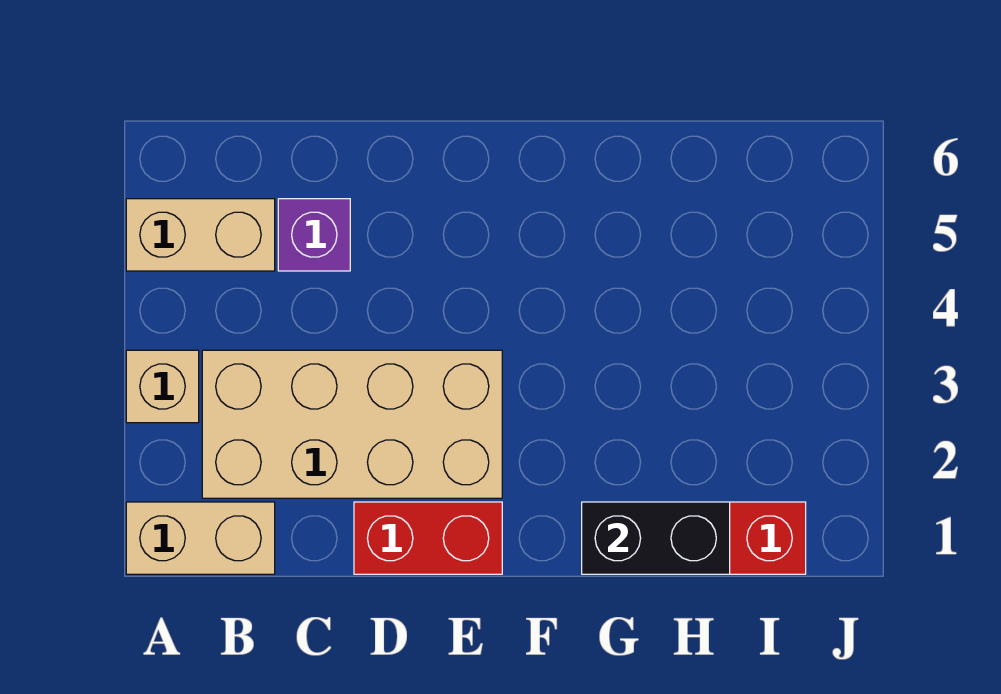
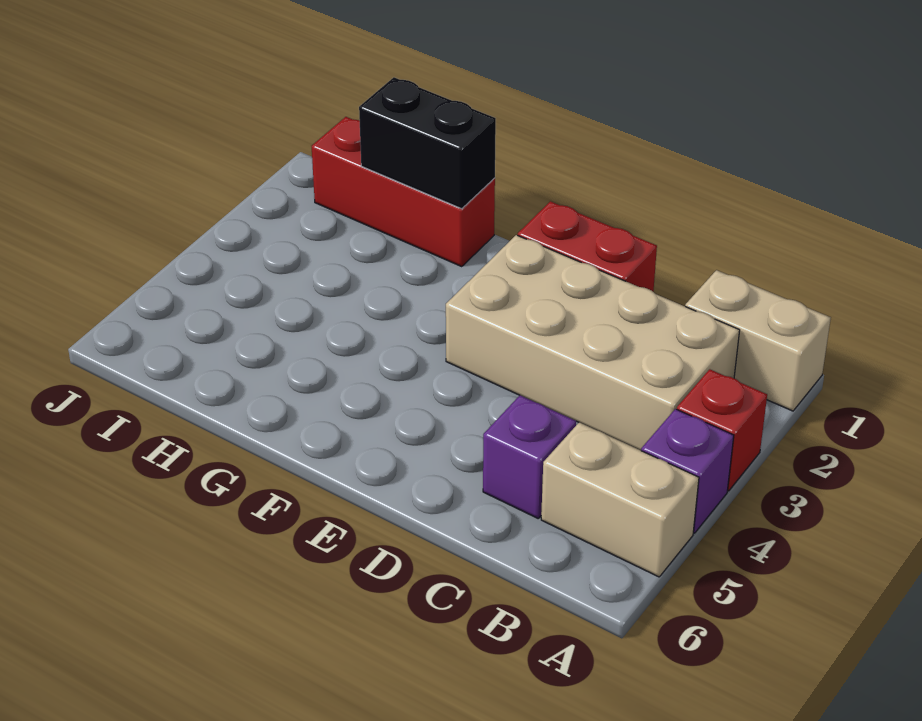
tan brick A3 level 1 -> red brick A3 level 1
none -> purple brick A4 level 1

